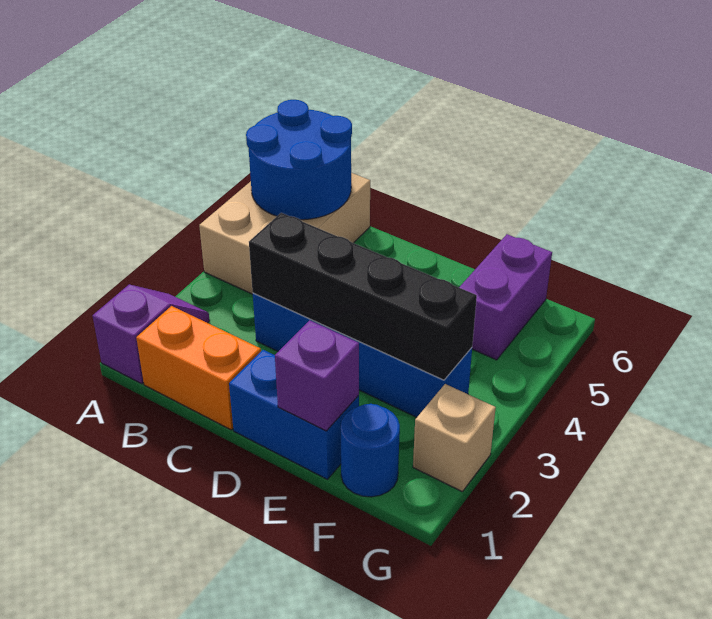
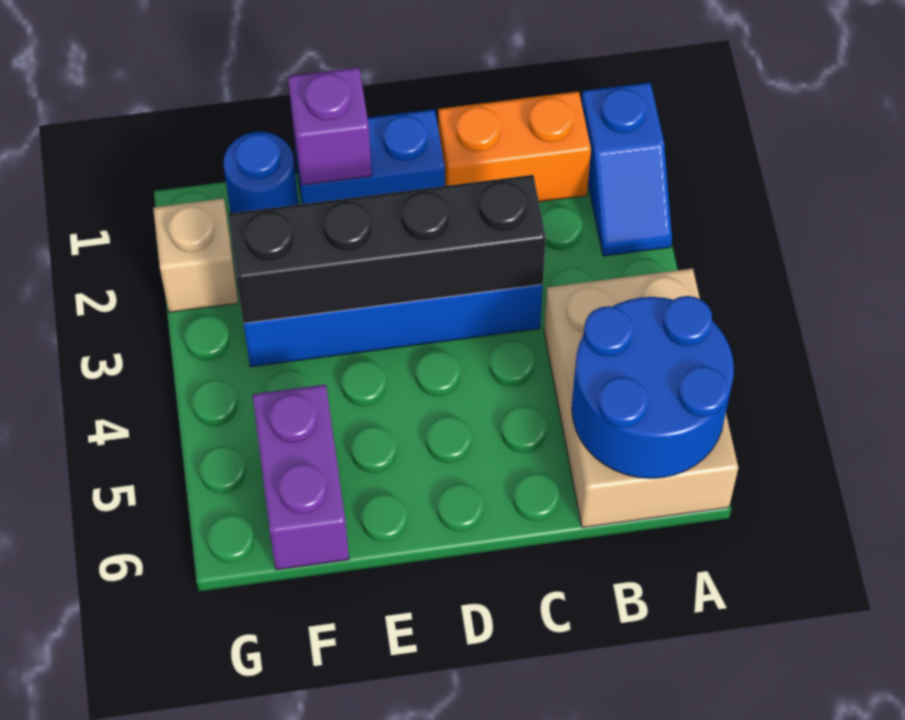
purple slope A1:A2 level 1 top 1 -> blue slope A1:A2 level 1 top 1

